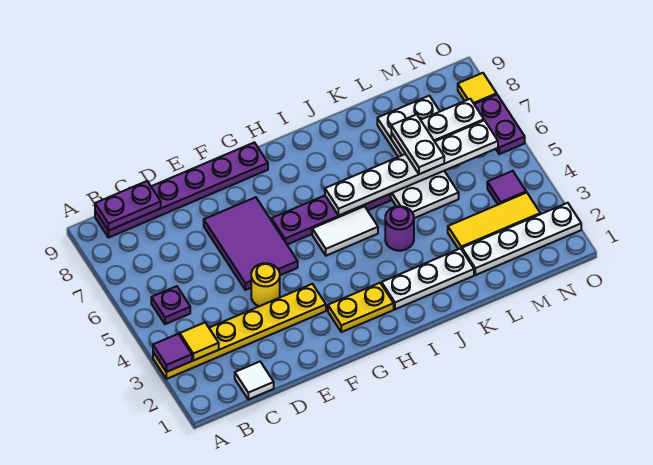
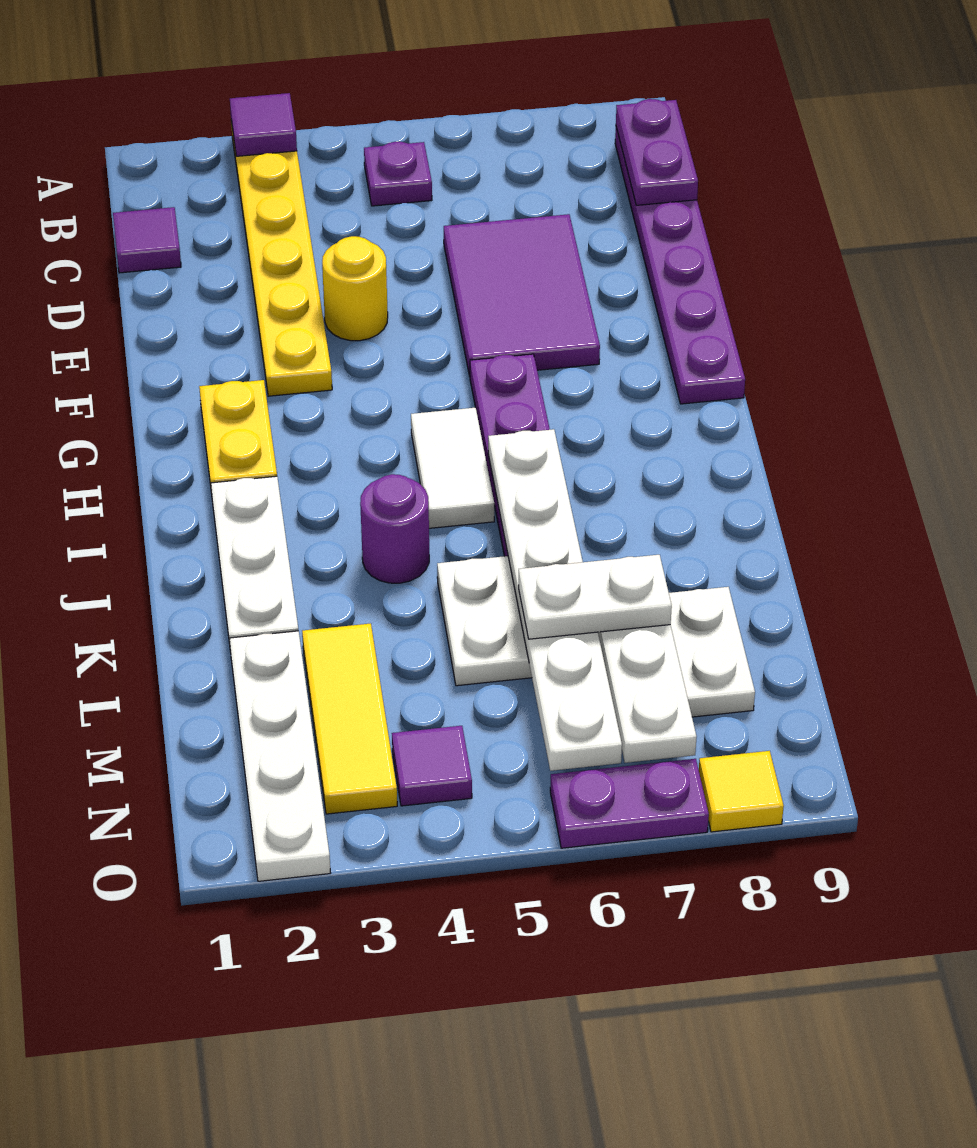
yellow tile B3 level 2 -> none
white tile C1 level 1 -> purple tile C1 level 1
purple tile E5:F7 level 1 -> purple tile D6:F7 level 1

